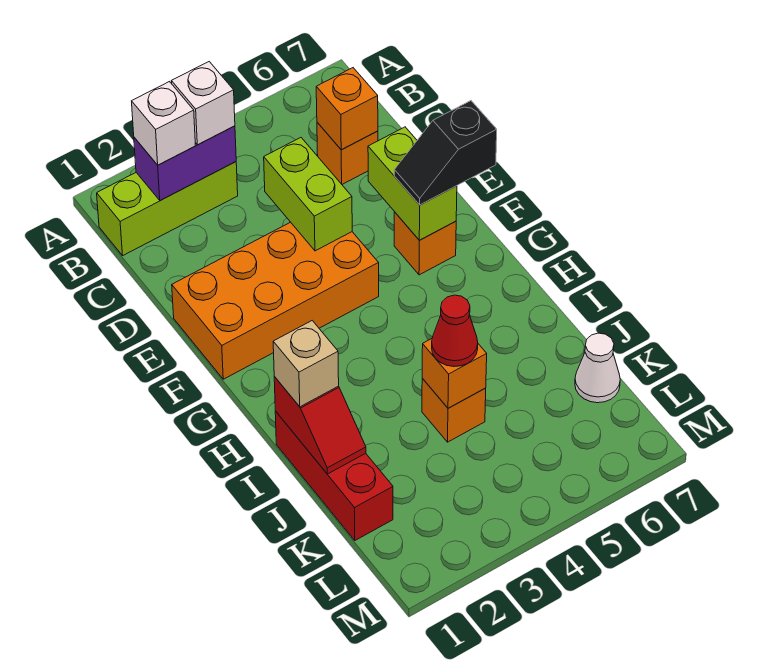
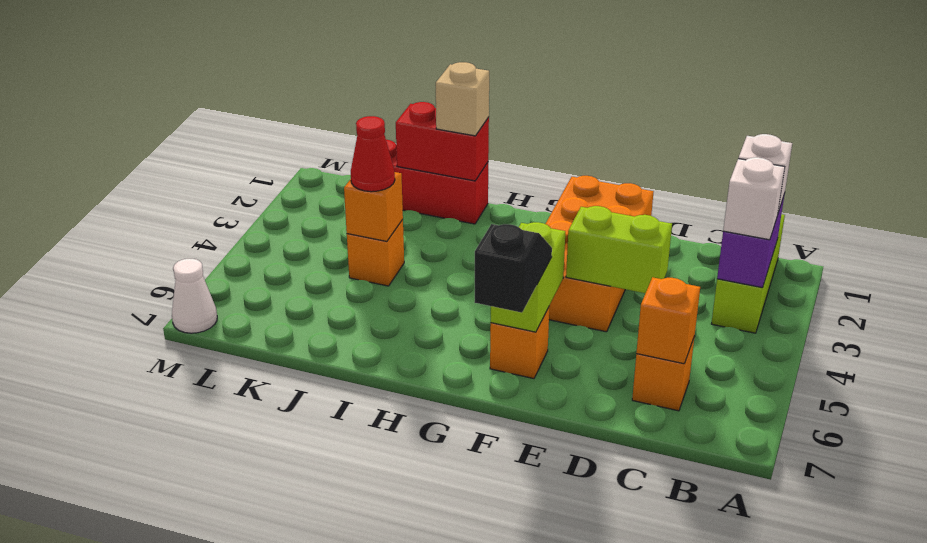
lime brick E6:F6 level 2 -> lime brick F5:F6 level 2
red slope I1:J1 level 2 top I -> red brick I1:J1 level 2
white cone K7 level 1 -> white cone M7 level 1

